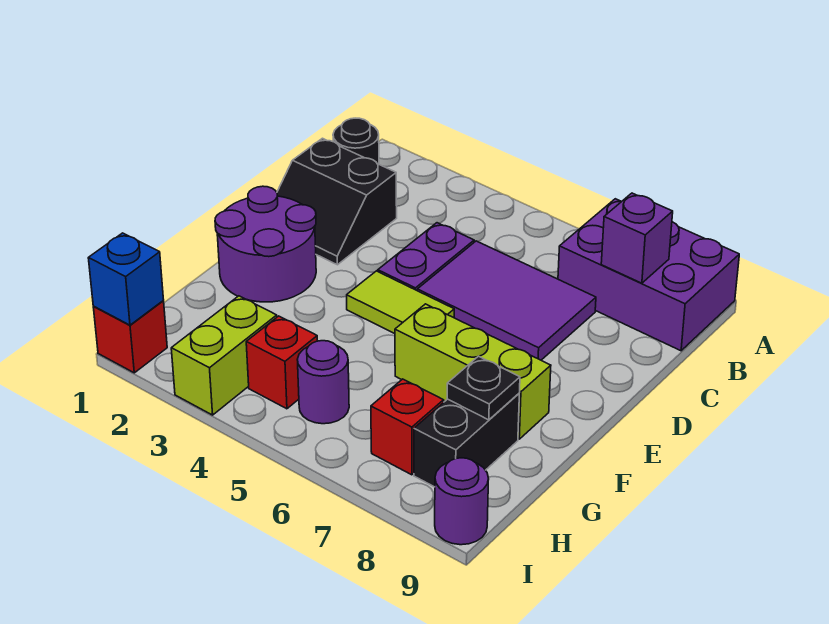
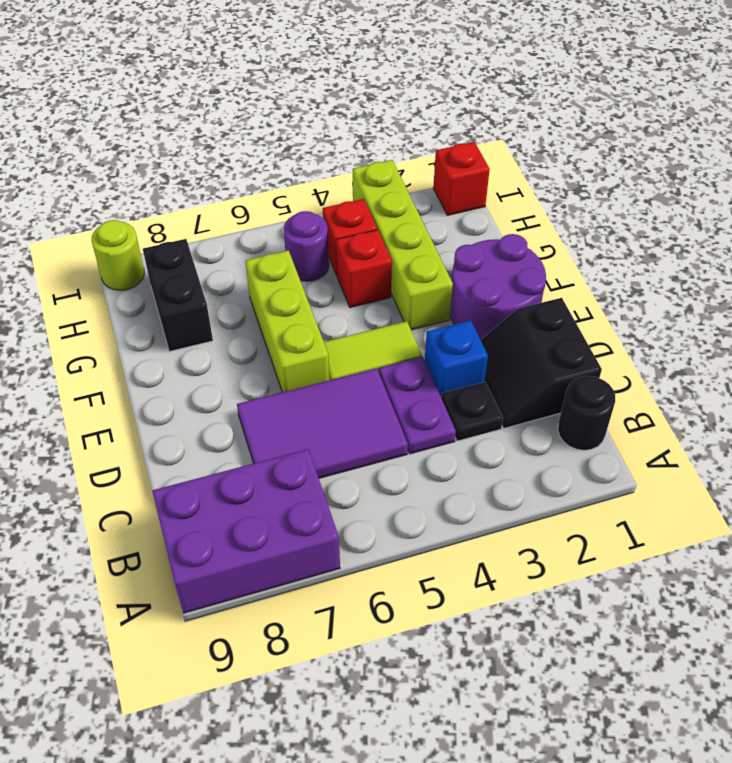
purple brick B8 level 2 -> none
black slope C1:D2 level 1 top C -> black slope C1:D2 level 1 top 1
lime brick F6:F8 level 1 -> lime brick E6:G6 level 1
black plate G8 level 2 -> black plate C3 level 1
lime brick H3:I3 level 1 -> lime brick F3:I3 level 1
red brick H7 level 1 -> red brick G4 level 1
blue brick I1 level 2 -> blue brick D3 level 1
purple round brick I9 level 1 -> lime round brick I9 level 1

